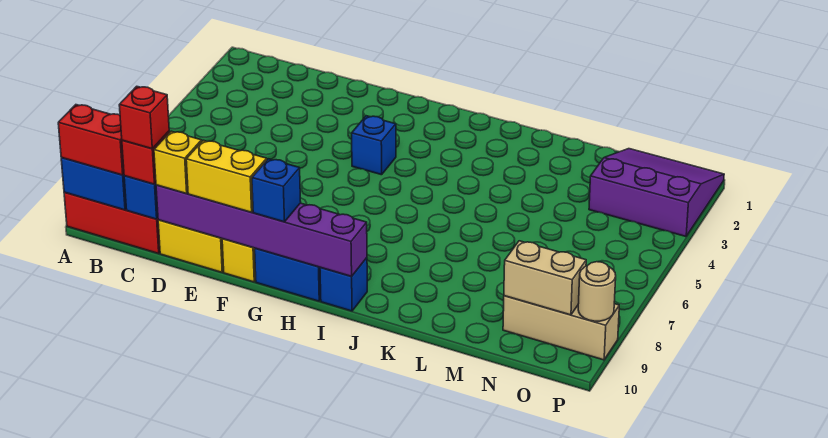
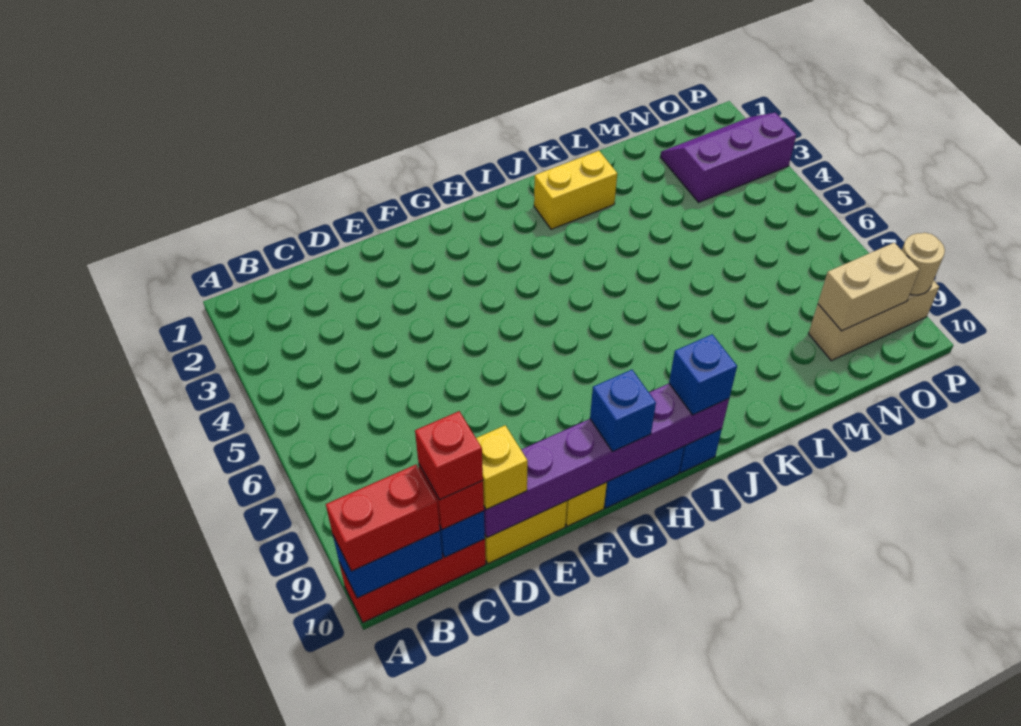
yellow brick E10:F10 level 3 -> yellow brick J2:K2 level 1
blue brick G4 level 1 -> blue brick I10 level 3
purple slope N1:P3 level 1 top 3 -> purple slope N2:P3 level 1 top 3

